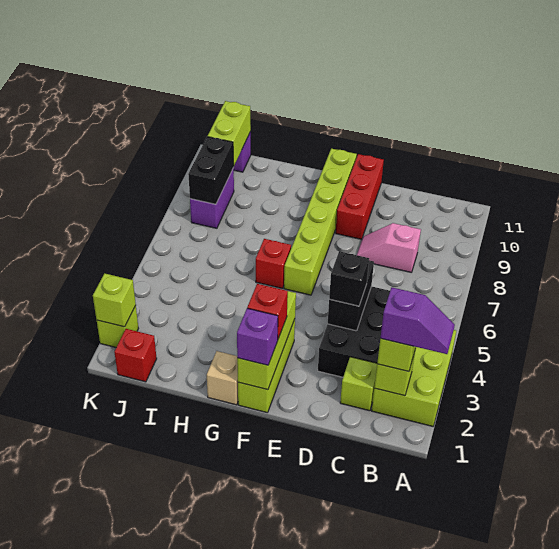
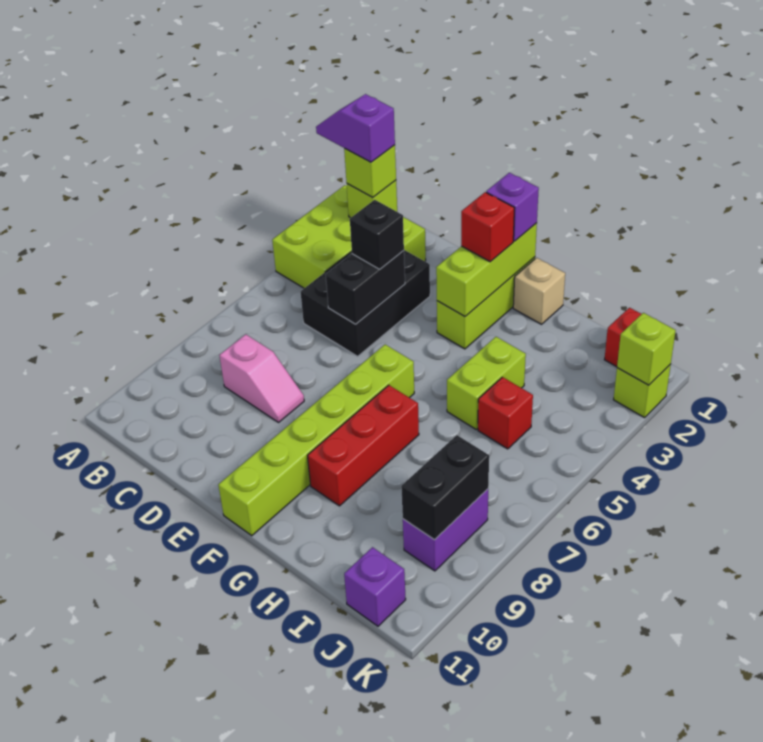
red brick E9:E11 level 1 -> red brick G7:G9 level 1
red brick G6 level 1 -> red brick I5 level 1
lime brick J10:J11 level 2 -> lime brick H4:H5 level 1

